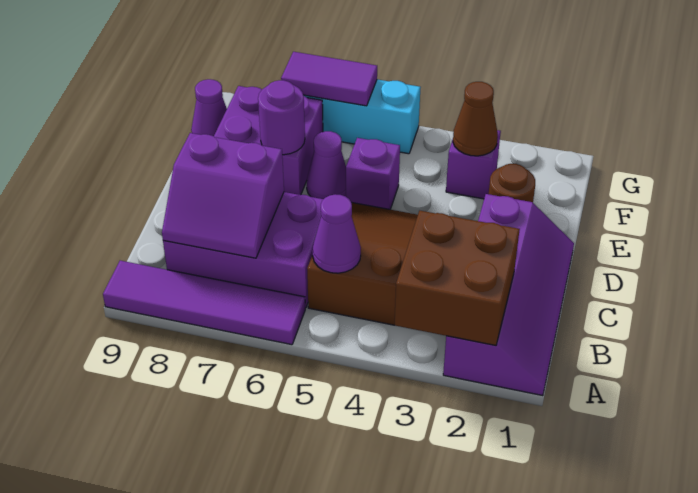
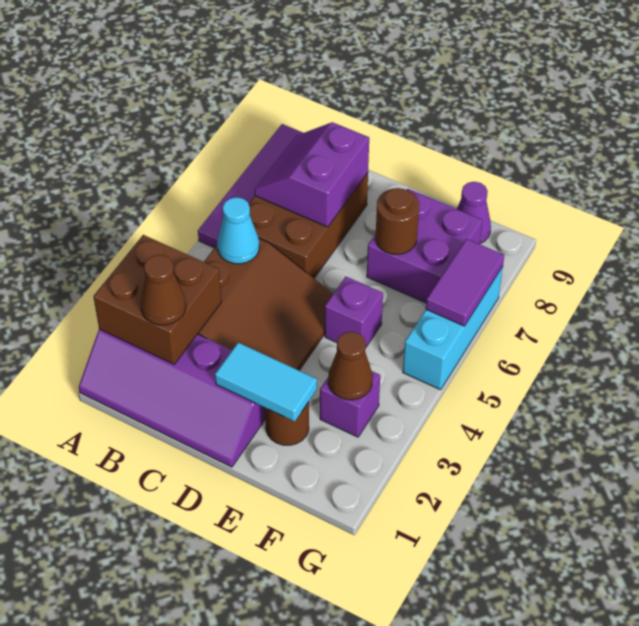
none -> brown cone B2 level 3
purple cone B5 level 2 -> cyan cone B5 level 2
purple brick B6:C8 level 1 -> brown brick B6:C8 level 1
none -> cyan tile D2:E2 level 2
purple cone E6 level 1 -> none
purple round brick E7 level 2 -> brown round brick E7 level 2

